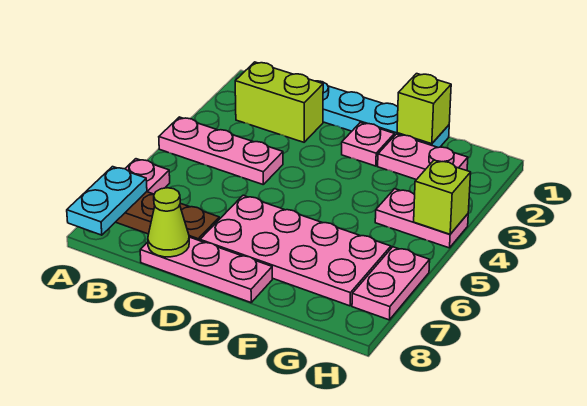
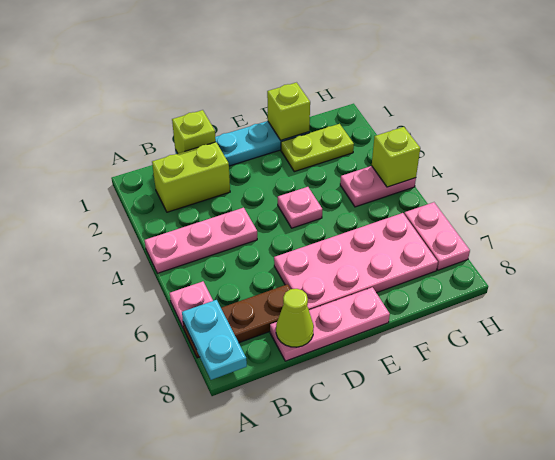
none -> lime brick C1 level 2
pink plate E2 level 1 -> pink plate E4 level 1
pink plate F2:G2 level 1 -> lime plate F2:G2 level 1

